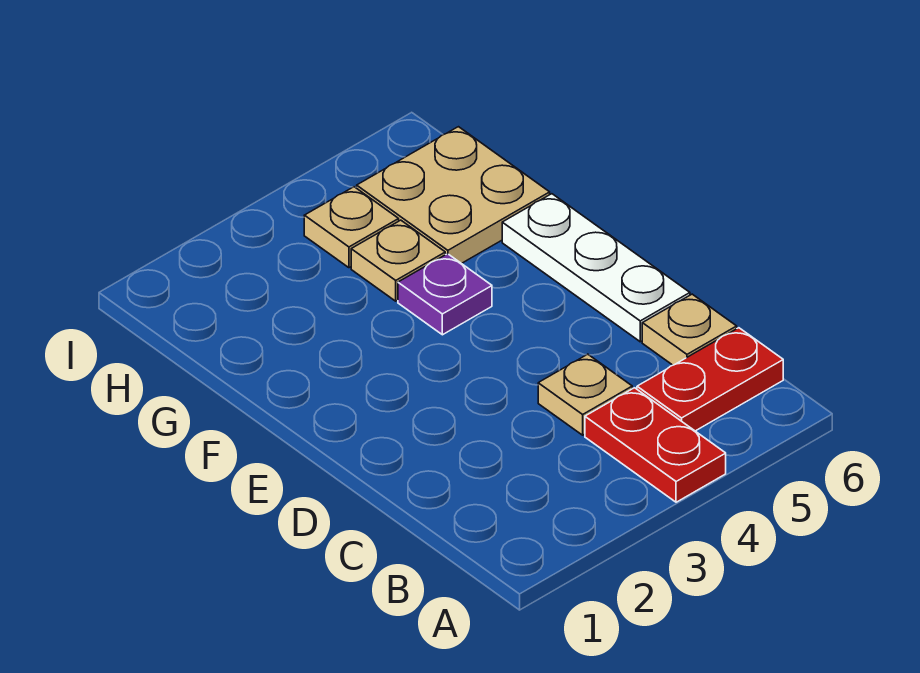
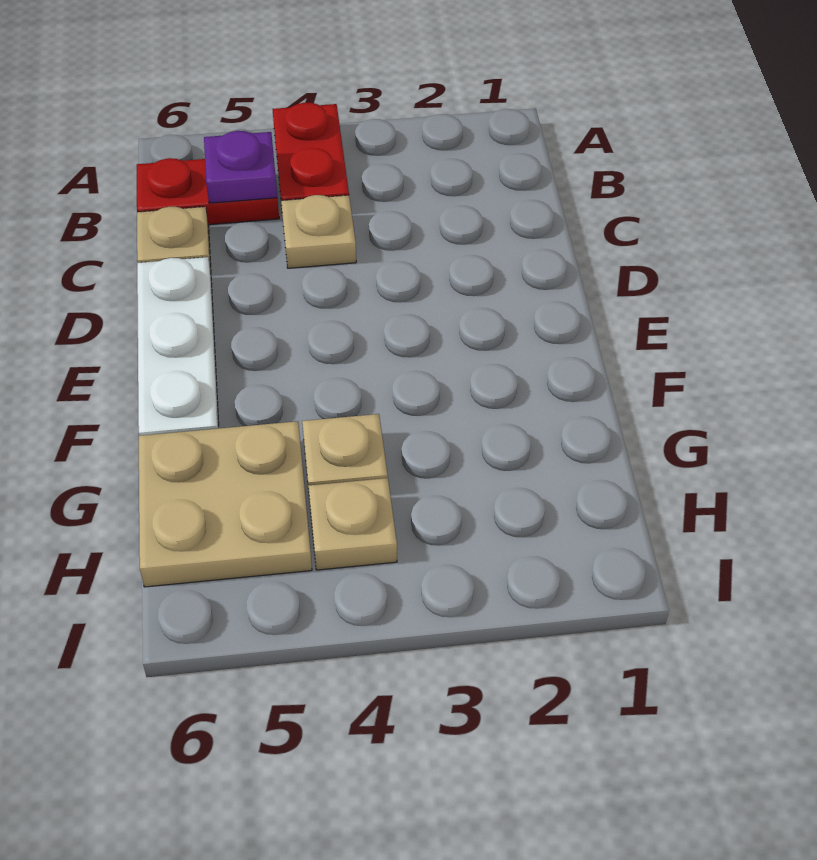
purple plate F4 level 1 -> purple plate B5 level 2

